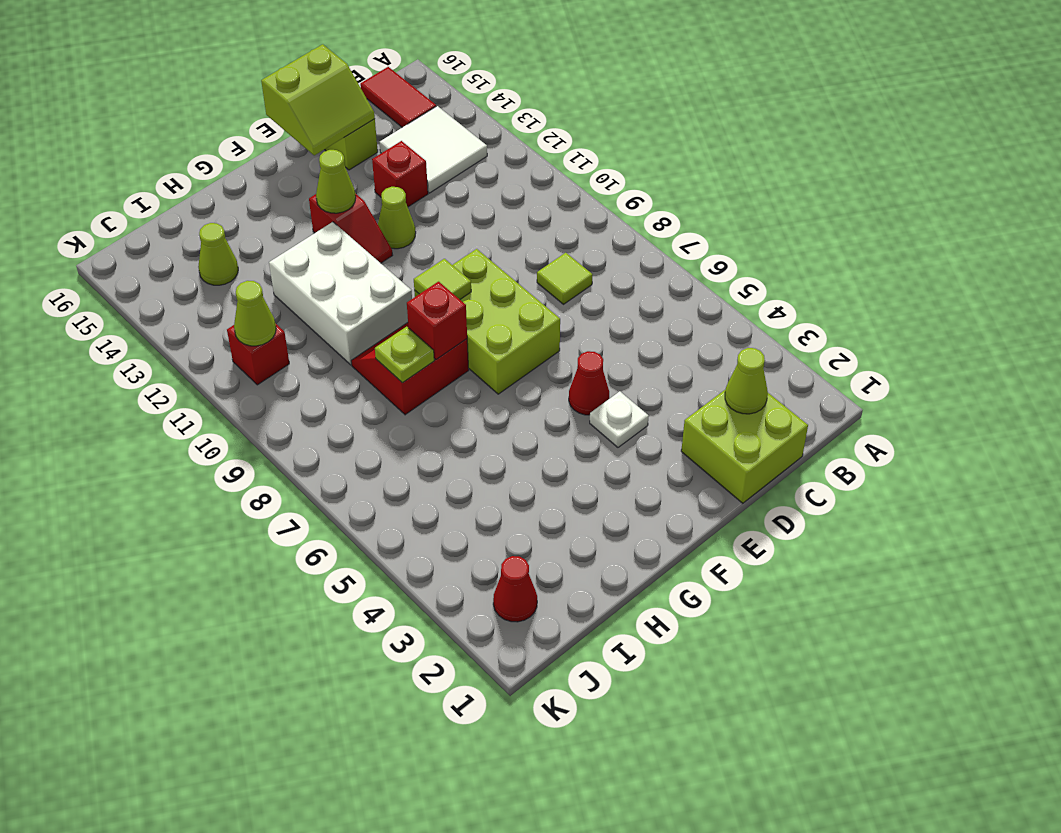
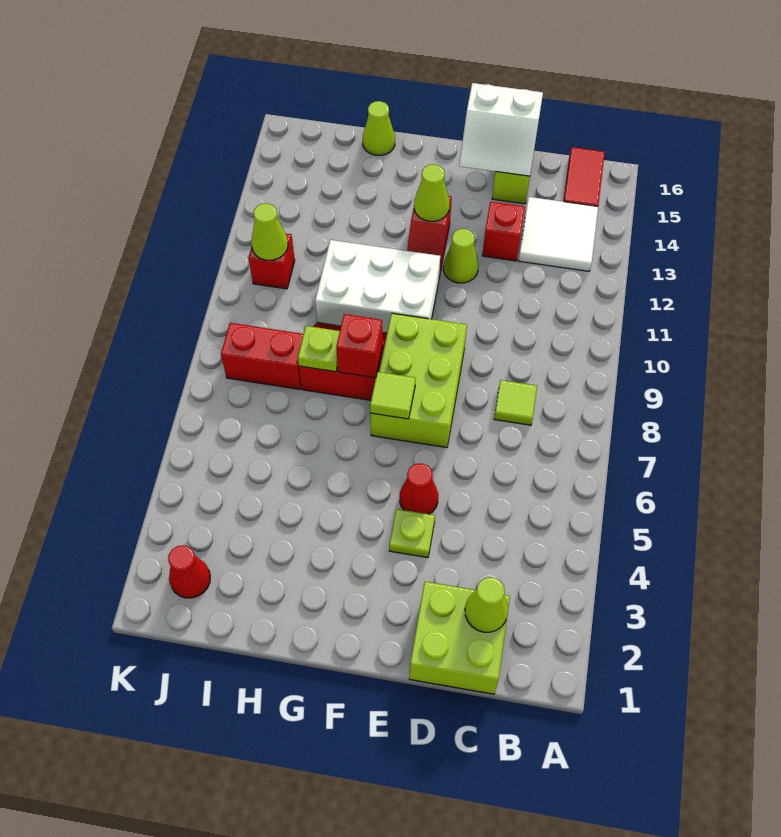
lime slope D15:E16 level 2 top 16 -> white slope D15:E16 level 2 top 16
white plate E4 level 1 -> lime plate E4 level 1
lime tile F9 level 2 -> lime tile F7 level 2
white brick G10:H12 level 1 -> white brick F10:H11 level 1
none -> red brick I8:J8 level 1
lime cone I14 level 1 -> lime cone H16 level 1

